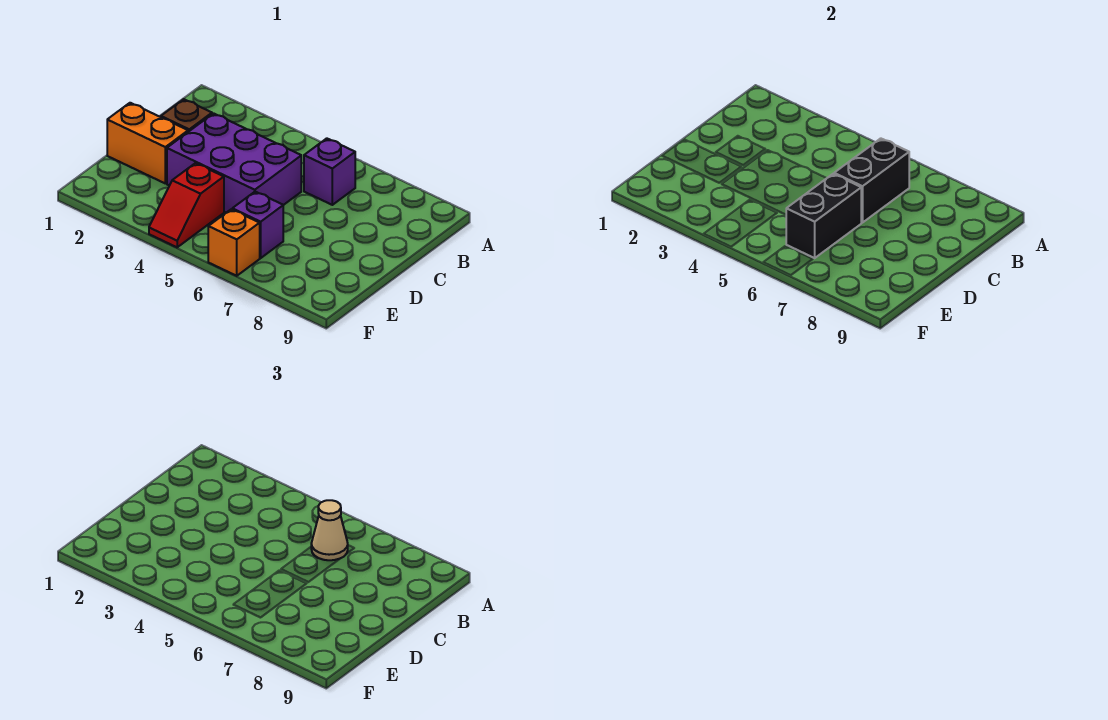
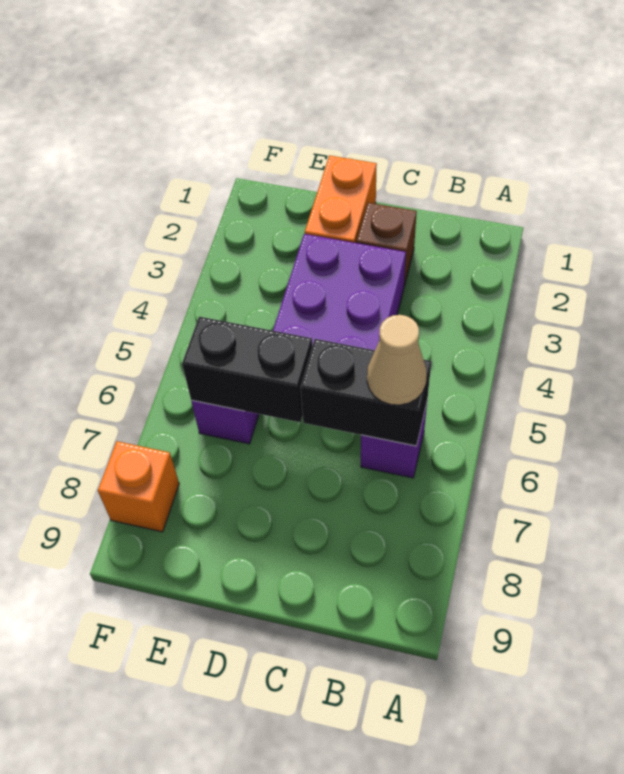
red slope E4:F4 level 1 top E -> none
orange brick F6 level 1 -> orange brick F8 level 1

